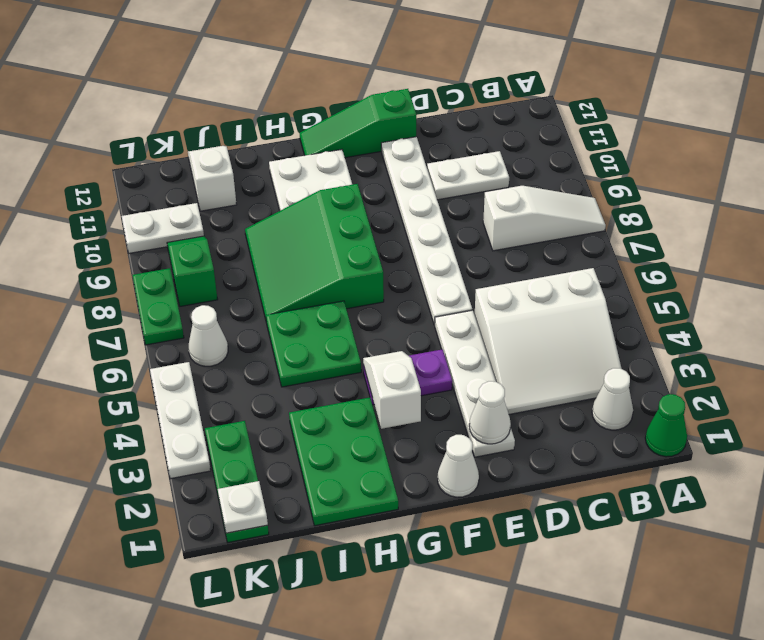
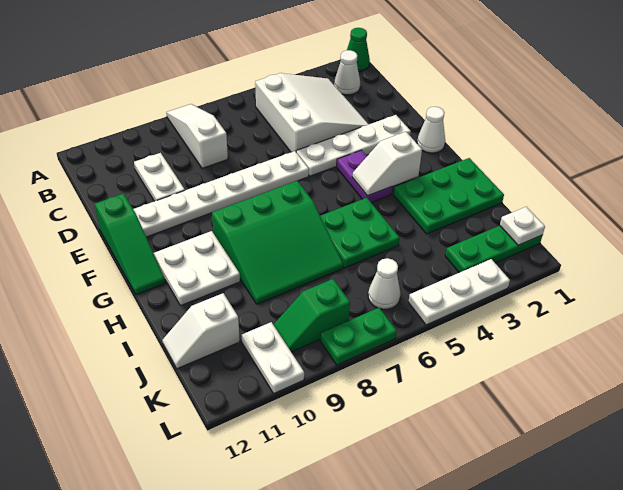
white cone E2 level 2 -> none

